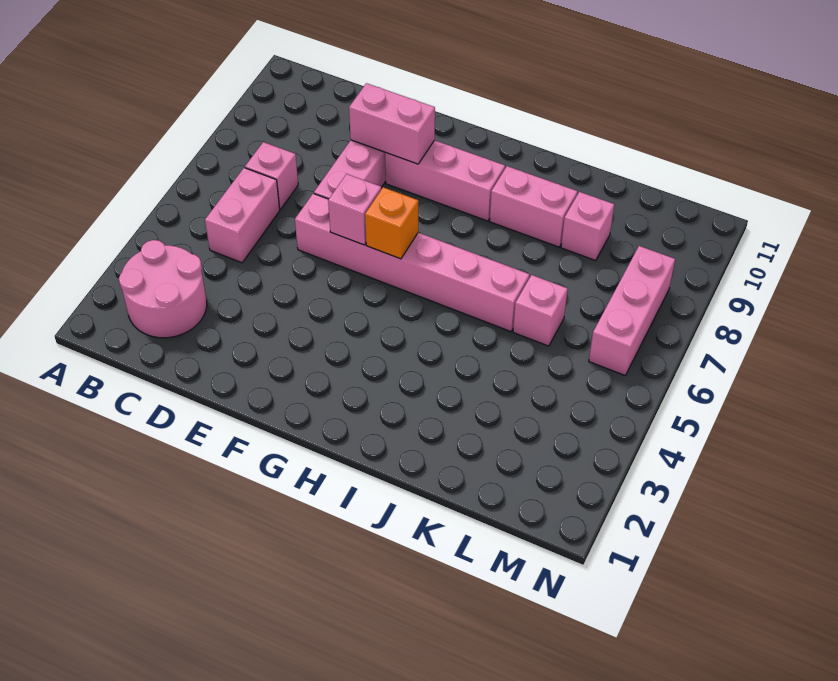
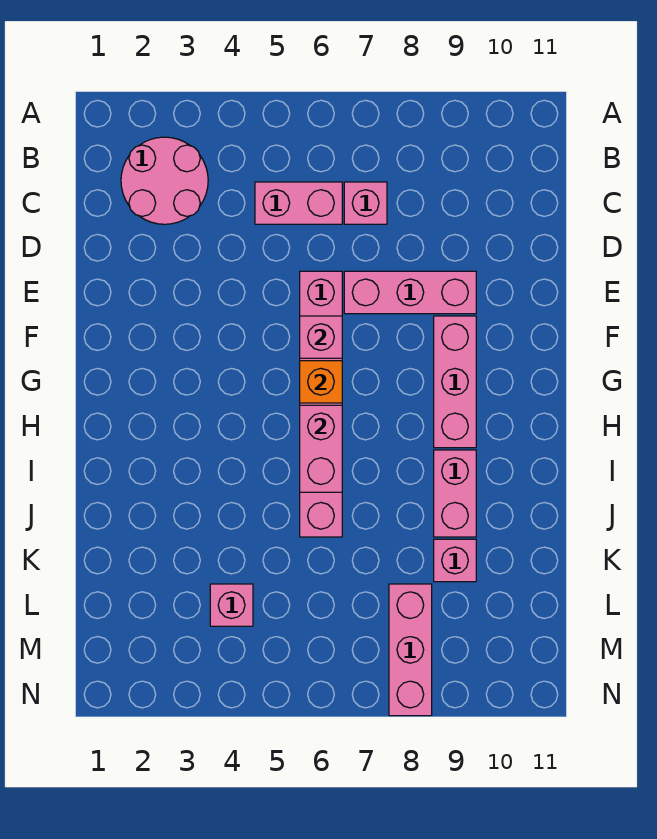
pink brick E9:F9 level 2 -> pink brick H6:I6 level 2
pink brick K6 level 1 -> pink brick L4 level 1
pink brick M6:M8 level 1 -> pink brick L8:N8 level 1

